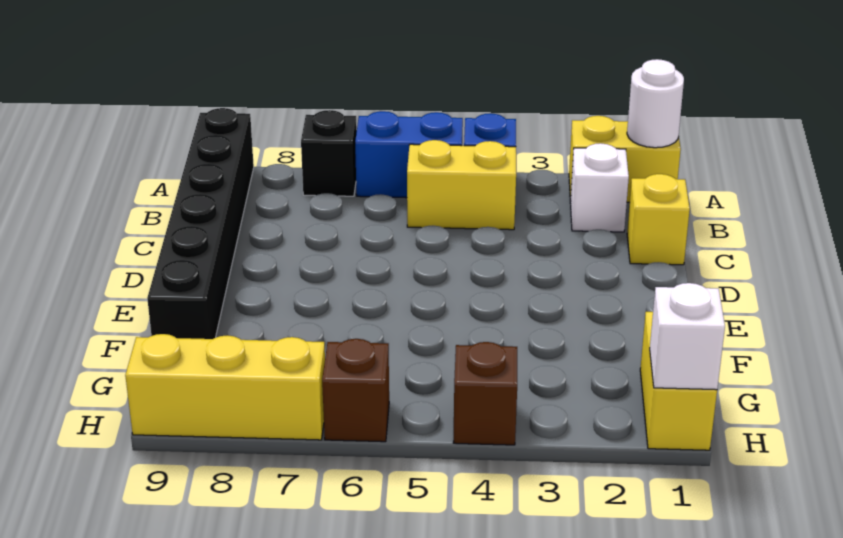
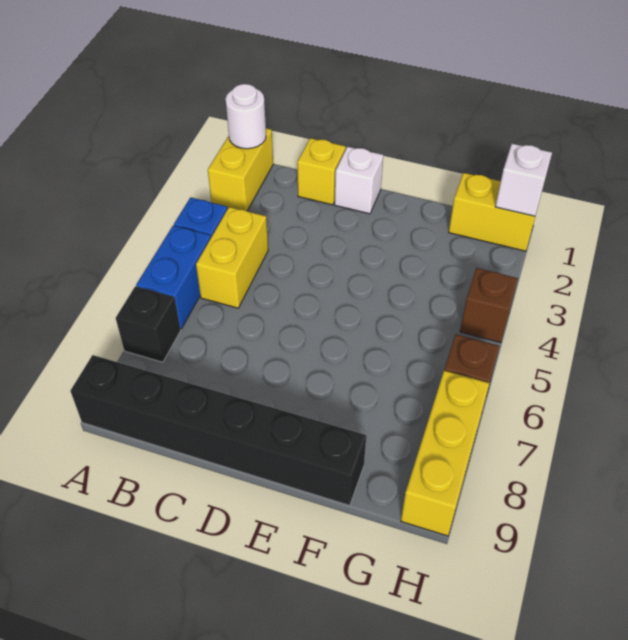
white brick B2 level 1 -> white brick D1 level 1

